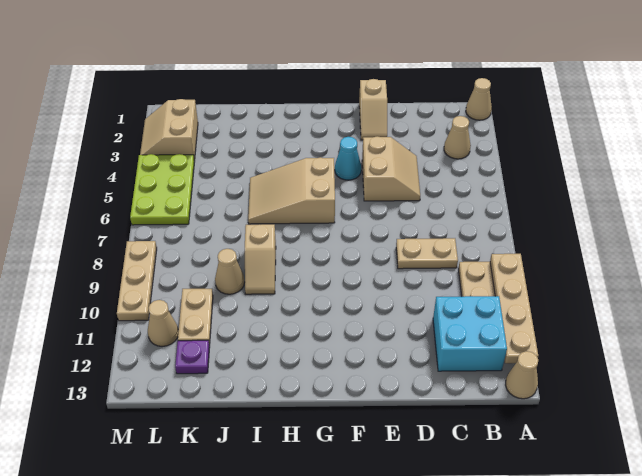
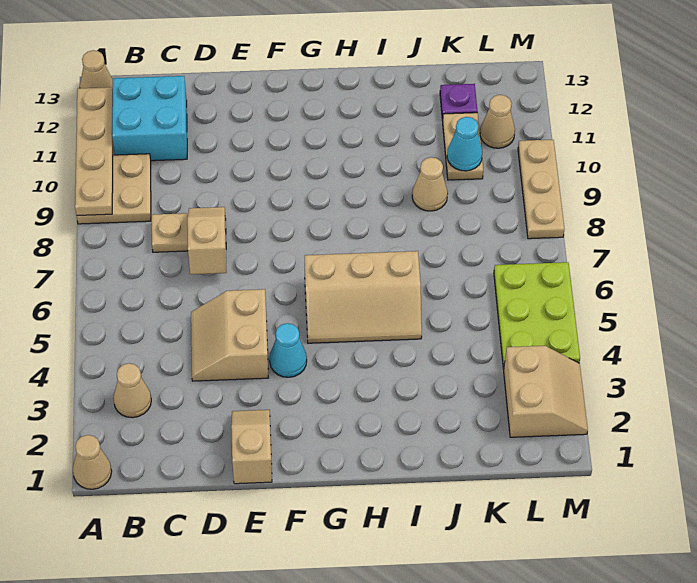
tan slope G5:I6 level 1 top G -> tan slope G5:I6 level 1 top 6
tan slope I8:I9 level 1 top 8 -> tan slope D7:D8 level 2 top 7
none -> cyan cone K10 level 2

